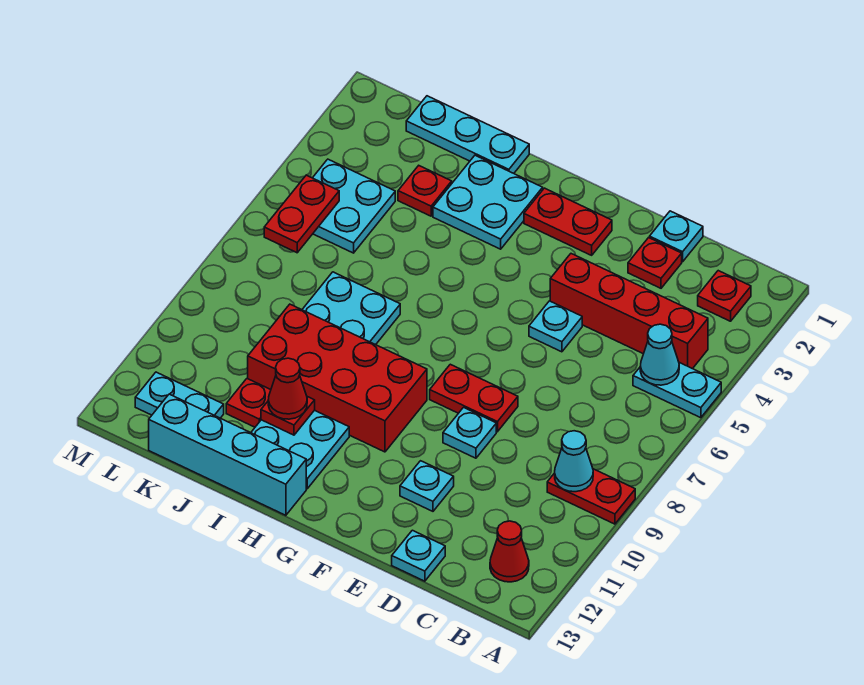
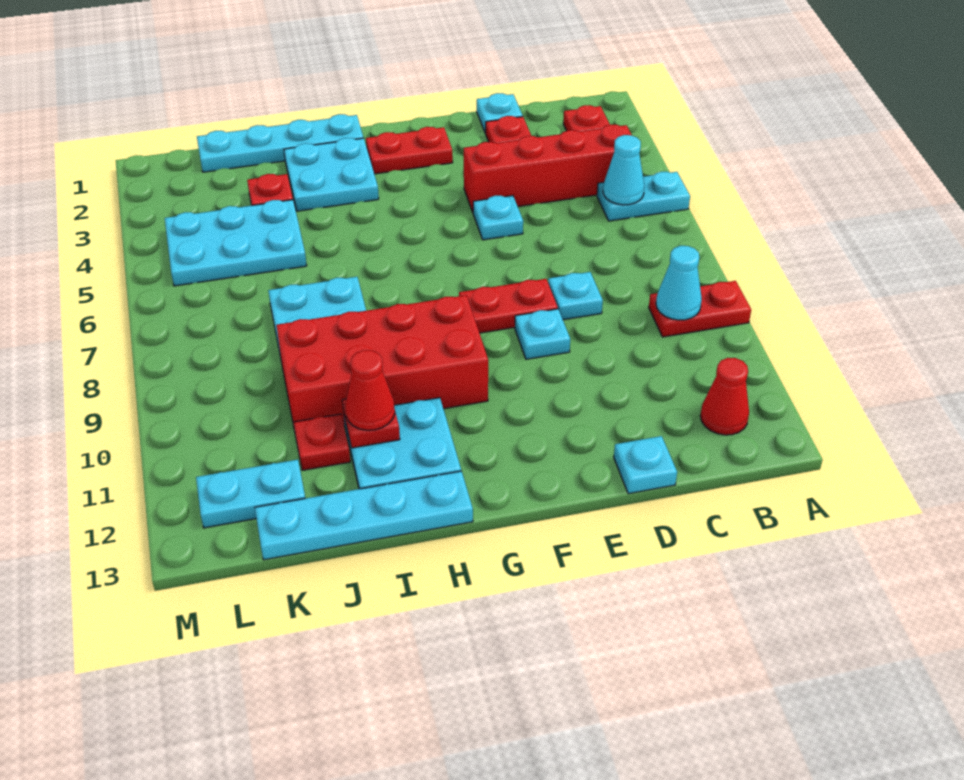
cyan plate E11 level 1 -> cyan plate D8 level 1
cyan brick H13:K13 level 1 -> cyan plate H13:K13 level 1
cyan plate I1:K1 level 1 -> cyan plate H1:K1 level 1
cyan plate K4:L5 level 1 -> cyan plate J4:L5 level 1
red plate L5:L6 level 2 -> none

